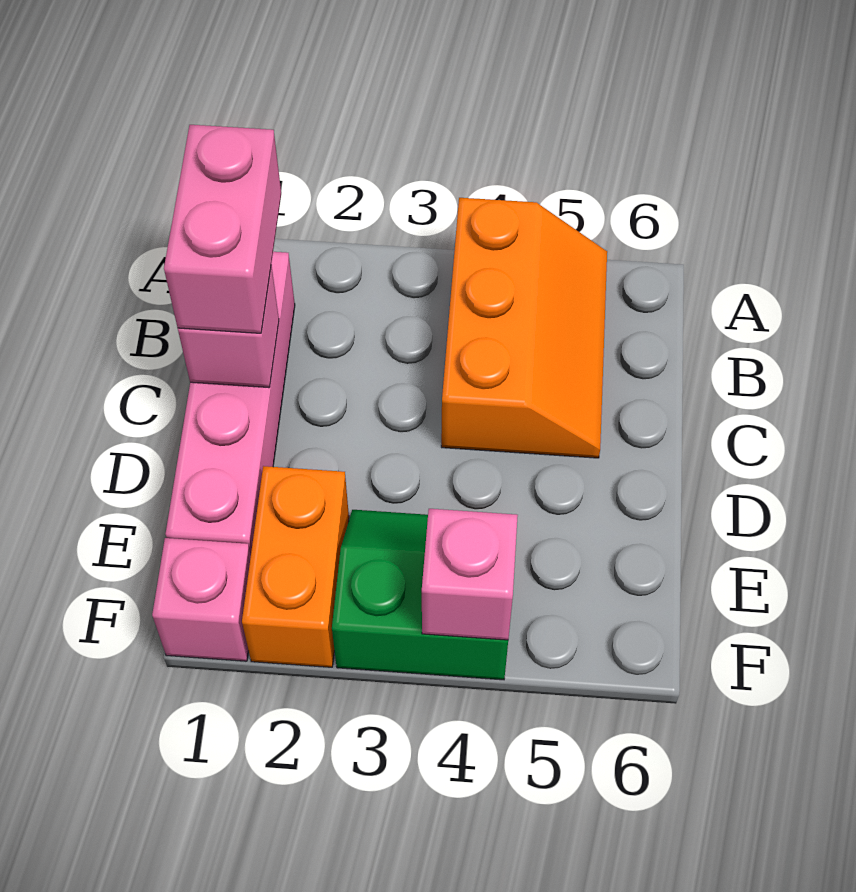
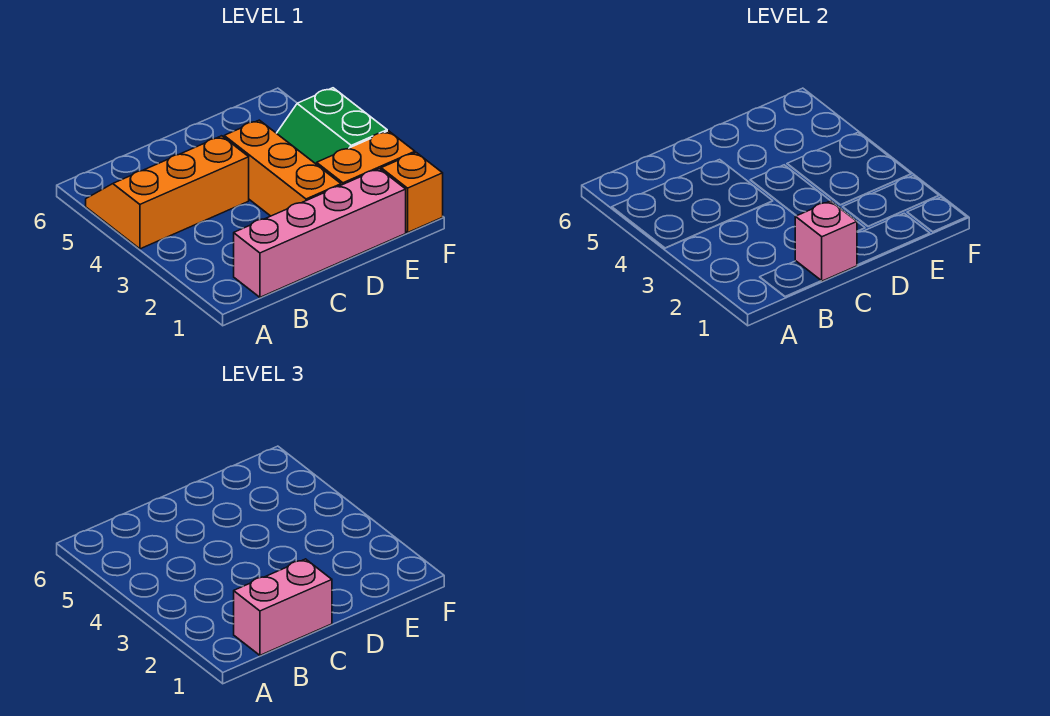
none -> orange brick D2:D4 level 1
pink brick F1 level 1 -> orange brick F1 level 1
pink brick F4 level 2 -> none

